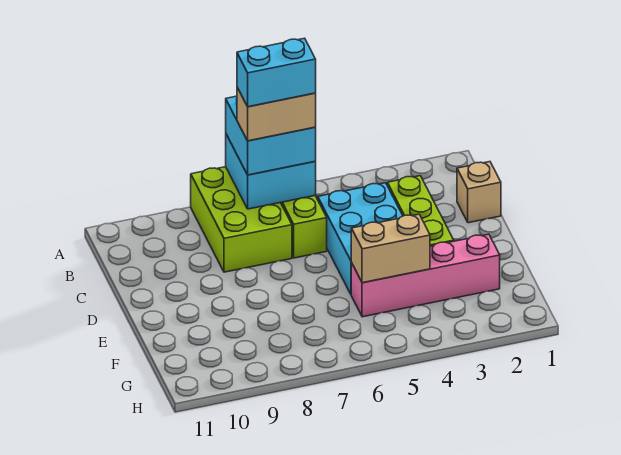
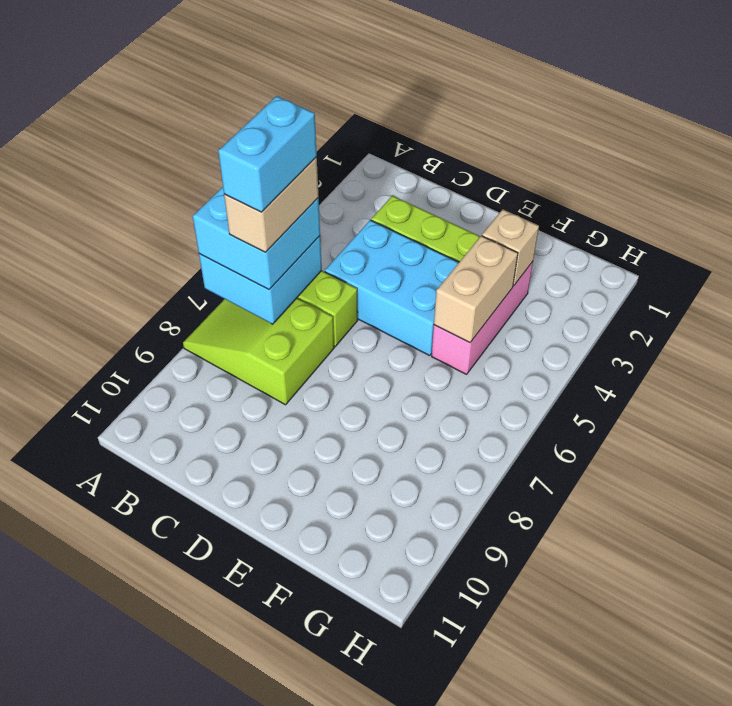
lime brick A7:C8 level 1 -> lime slope A7:C8 level 1 top C
tan brick C1 level 1 -> tan brick F3 level 2
pink brick F2:F5 level 1 -> pink brick F3:F5 level 1

